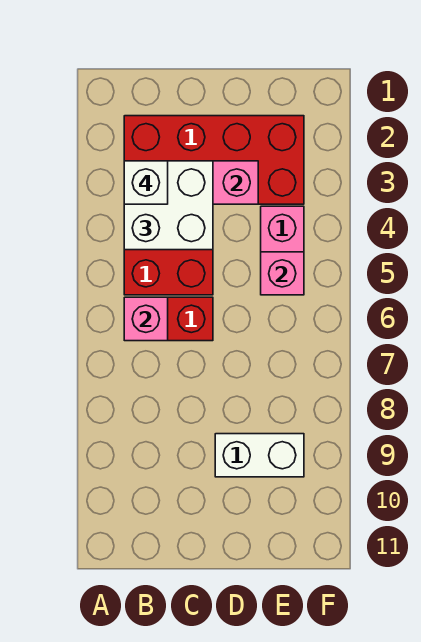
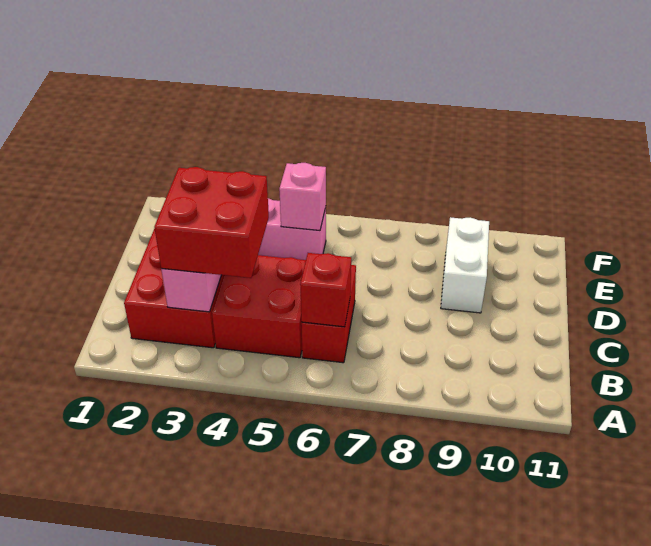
white brick B3:C4 level 3 -> red brick B3:C4 level 3
white brick B3 level 4 -> none
pink brick B6 level 2 -> red brick B6 level 2

